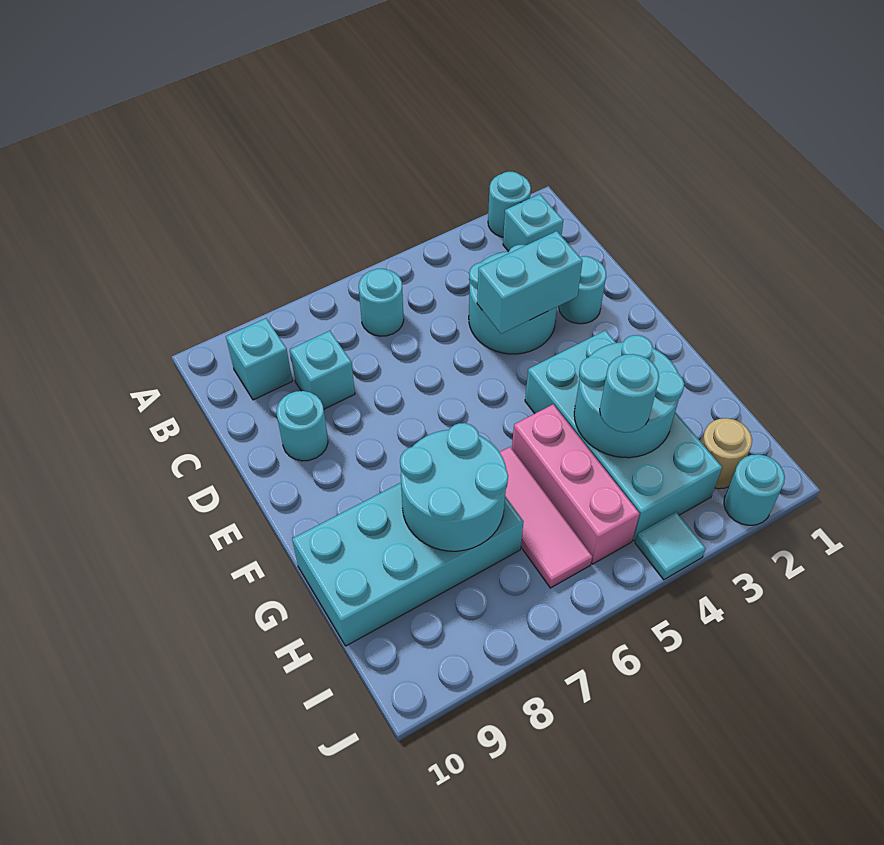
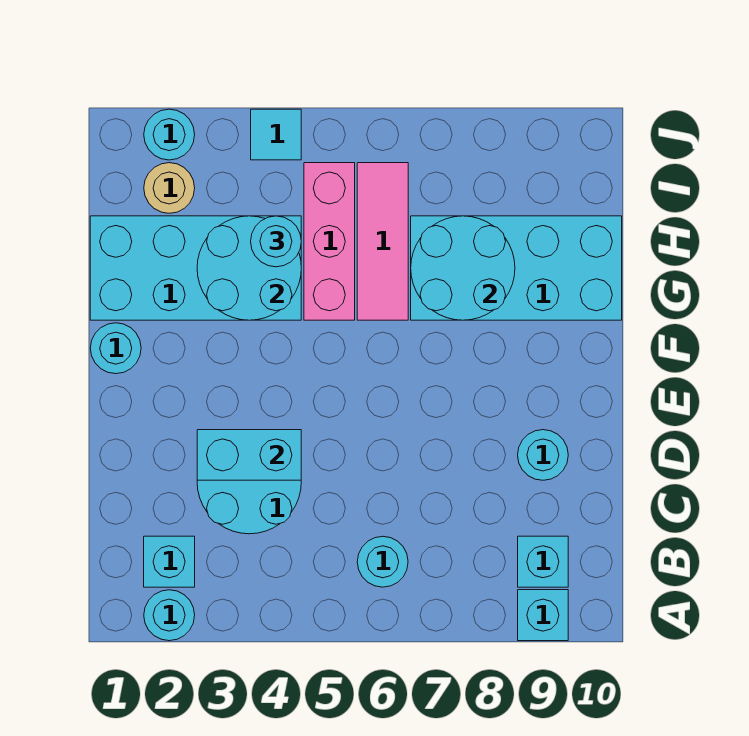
cyan brick C8 level 1 -> cyan brick A9 level 1
cyan round brick D2 level 1 -> cyan round brick F1 level 1
cyan brick F3:I4 level 1 -> cyan brick G1:H4 level 1

